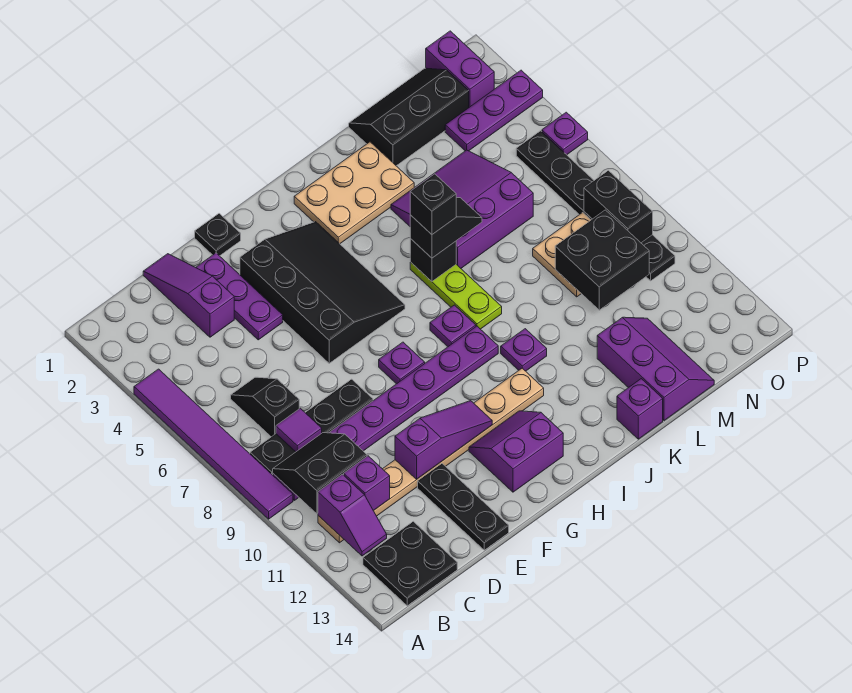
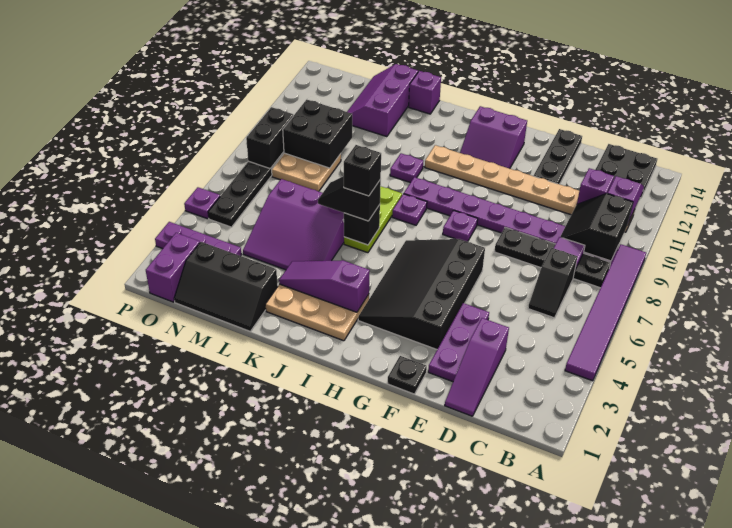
black slope B9:C10 level 2 top 10 -> black slope B9:C10 level 2 top B
purple slope E11:G11 level 2 top E -> purple slope I3:K3 level 2 top I

